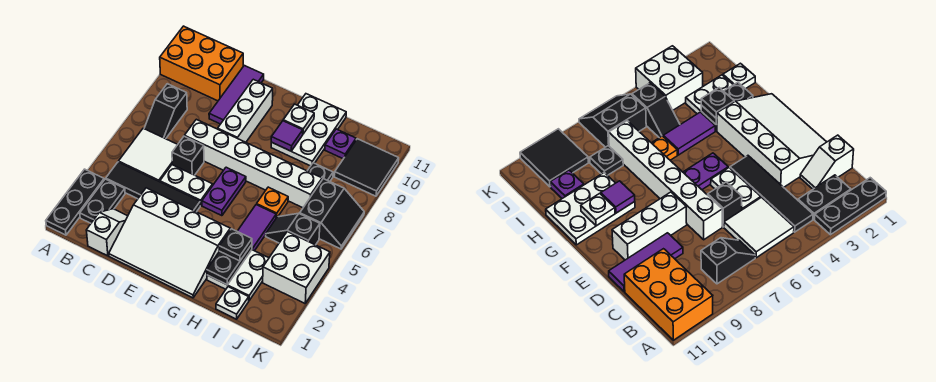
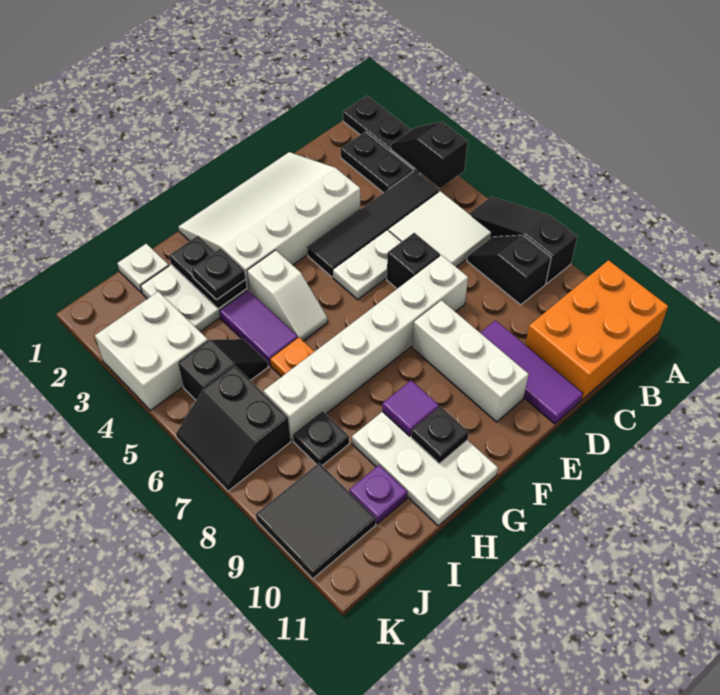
none -> black slope A3:A4 level 2 top 4
none -> black slope A6:A8 level 1 top 8
white slope C1:C2 level 1 top 1 -> white slope G4:G5 level 1 top 4
purple plate F5:F6 level 1 -> none
white plate G10 level 2 -> black plate G10 level 2

